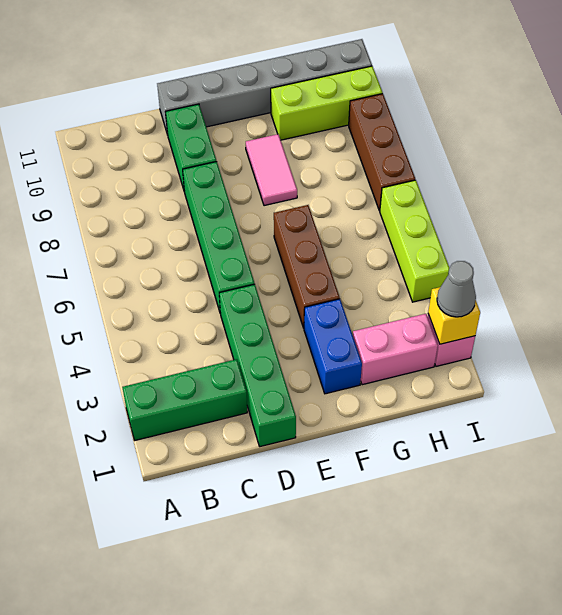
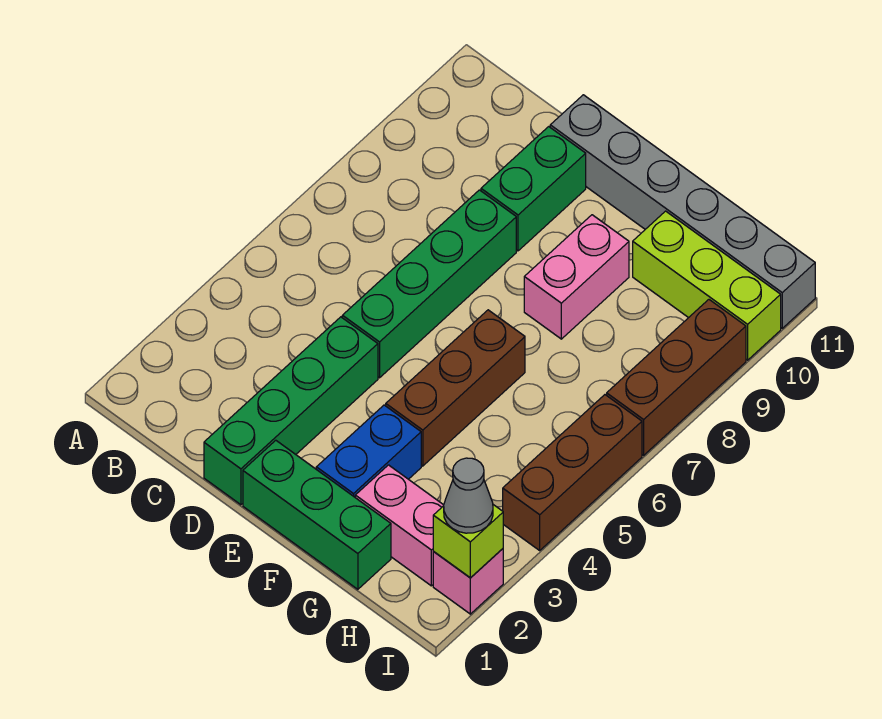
green brick A2:C2 level 1 -> green brick E1:G1 level 1
pink tile F8:F9 level 1 -> pink brick F8:F9 level 1
yellow brick I2 level 2 -> lime brick I2 level 2
lime brick I4:I6 level 1 -> brown brick I4:I6 level 1

